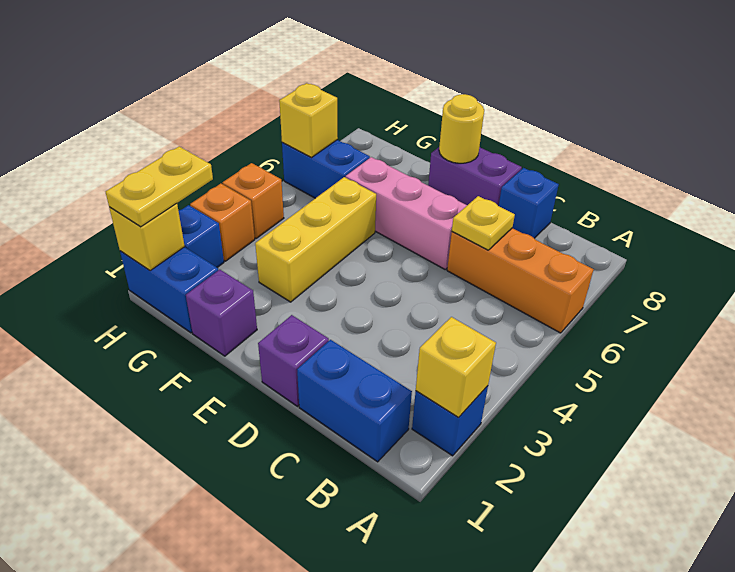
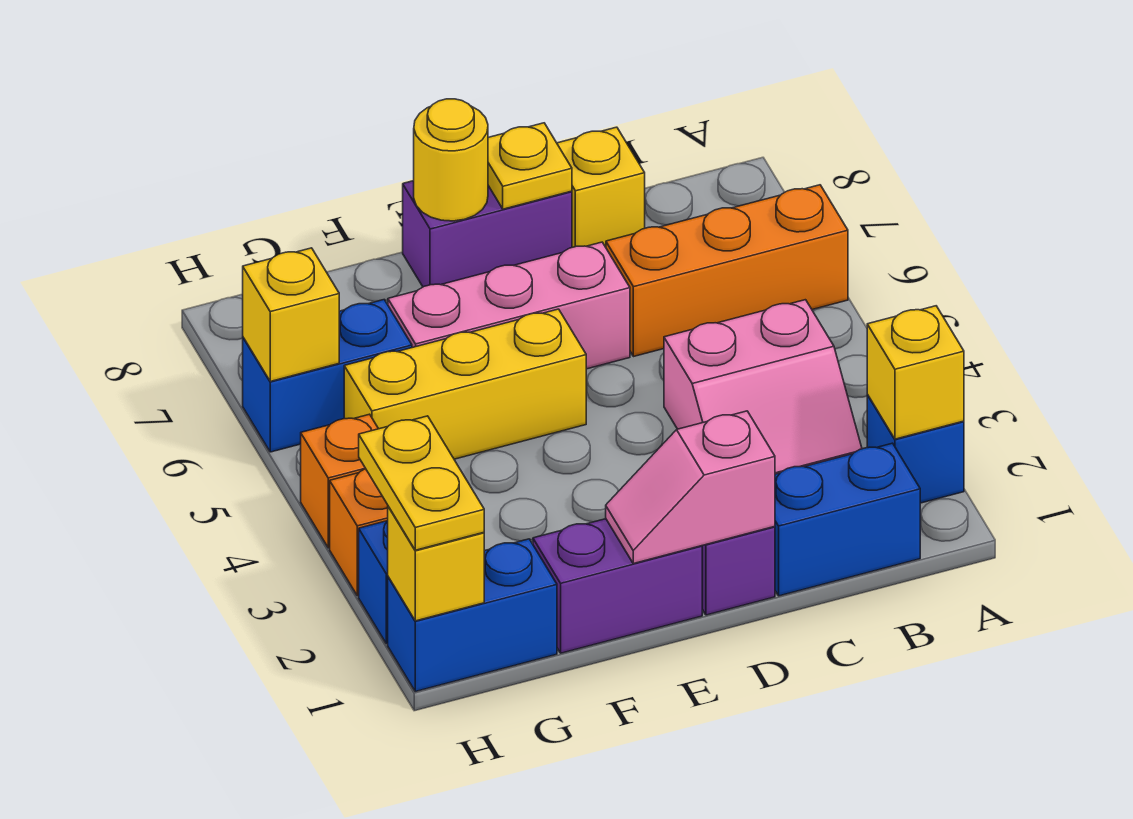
none -> pink slope B3:C4 level 1 top 4
yellow plate C6 level 2 -> yellow plate D8 level 2
blue brick C8 level 1 -> yellow brick C8 level 1
none -> pink slope D1:E1 level 2 top D
purple brick F1 level 1 -> purple brick E1:F1 level 1
yellow brick F3:F5 level 1 -> yellow brick E5:G5 level 1

